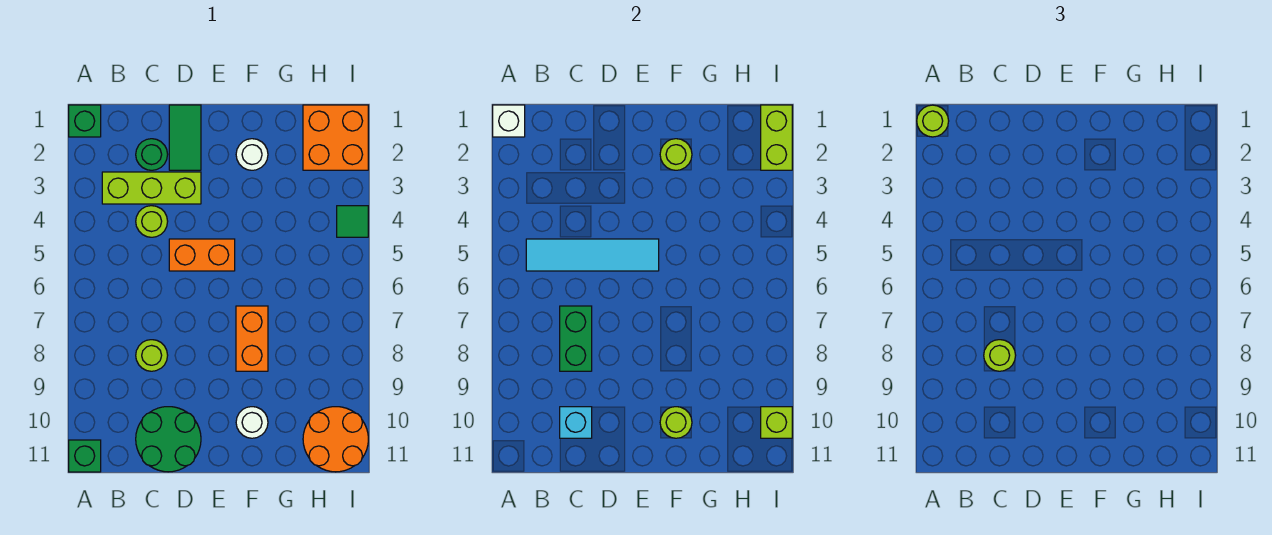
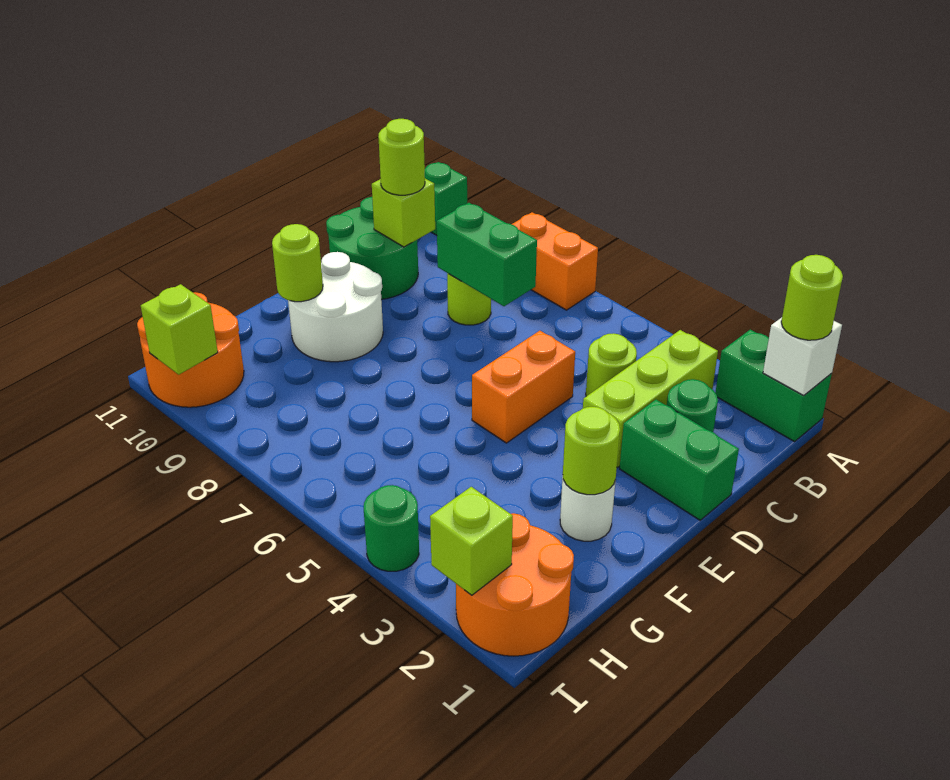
green brick A1 level 1 -> green brick A1:A2 level 1
cyan tile B5:E5 level 2 -> none
lime round brick C8 level 3 -> lime round brick C10 level 3
cyan brick C10 level 2 -> lime brick C10 level 2
green tile D1:D2 level 1 -> green brick D1:D2 level 1
orange brick F7:F8 level 1 -> orange brick A7:A8 level 1
white round brick F10 level 1 -> white round brick E9:F10 level 1
orange brick H1:I2 level 1 -> orange round brick H1:I2 level 1
lime brick I1:I2 level 2 -> lime brick I2 level 2
green tile I4 level 1 -> green round brick I4 level 1

